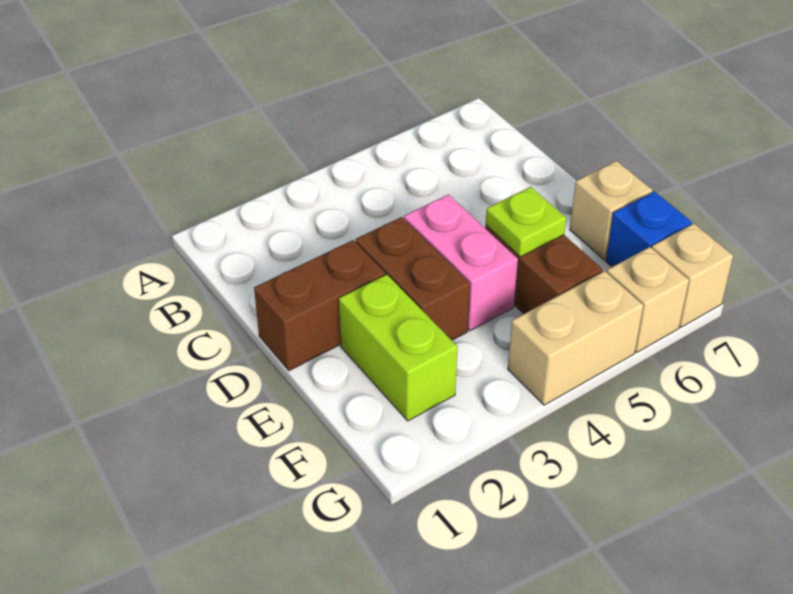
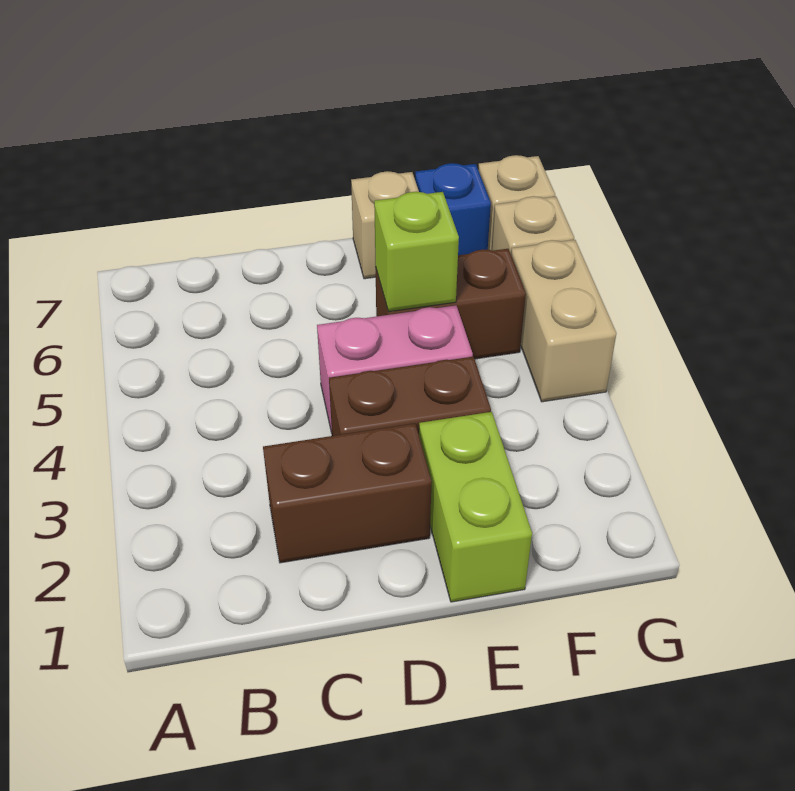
brown brick D1:D2 level 1 -> brown brick C2:D2 level 1
lime brick E2:F2 level 1 -> lime brick E1:E2 level 1
lime plate E5 level 2 -> lime brick E5 level 2

